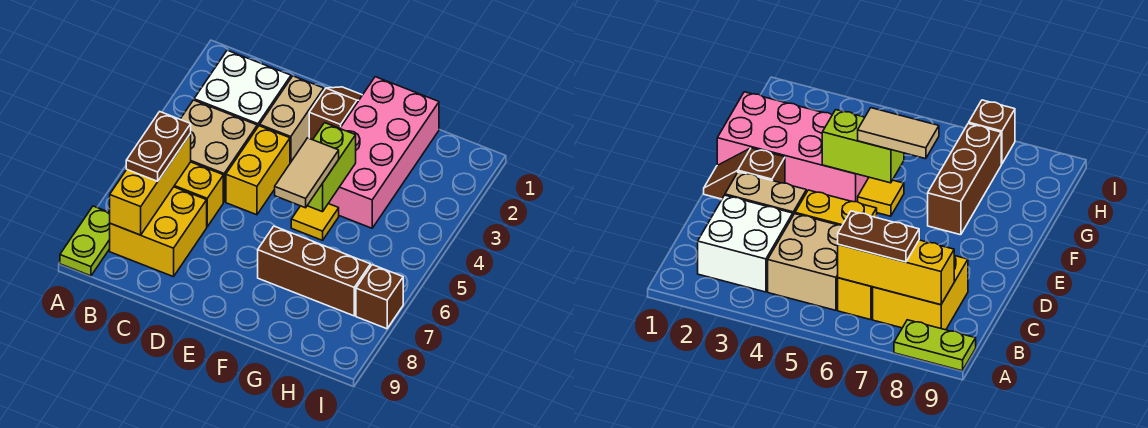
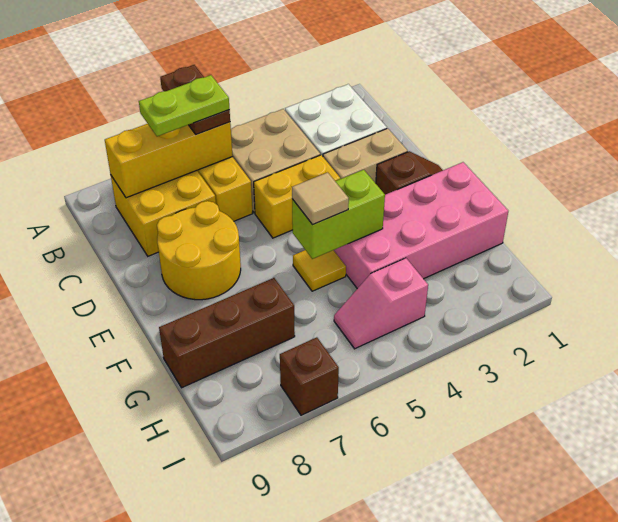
lime plate A8:A9 level 1 -> lime plate B6:B7 level 4
brown plate B6:B7 level 3 -> brown plate A6:B6 level 3
none -> yellow round brick D7:E8 level 1
tan tile F5:F6 level 3 -> tan tile F5 level 3
brown brick F7:H7 level 1 -> brown brick G7:G9 level 1
none -> pink slope H4:H5 level 1 top 4

